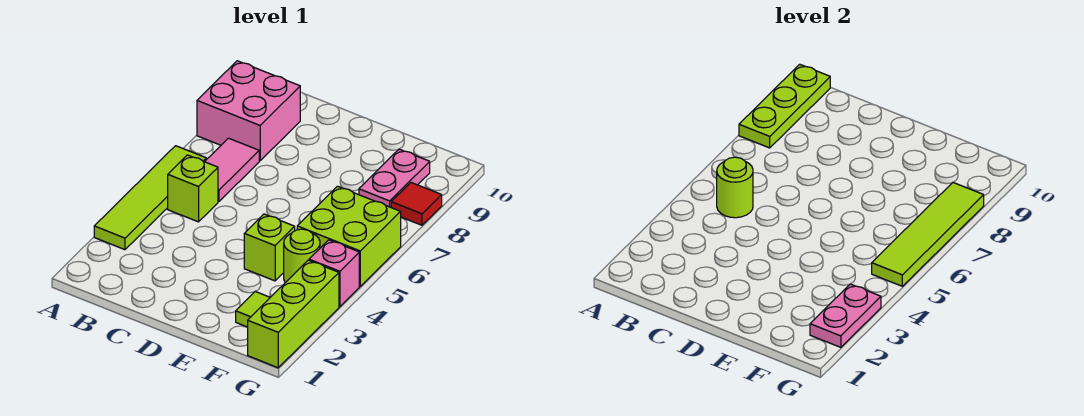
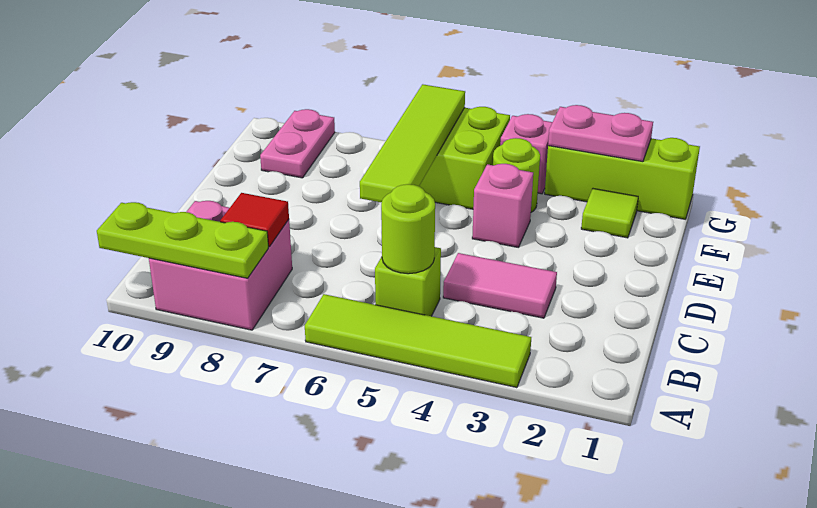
pink tile B6:B7 level 1 -> pink tile C3:C4 level 1
lime brick E4 level 1 -> pink brick E4 level 1
pink plate F8:F9 level 1 -> pink plate F9:G9 level 1
lime tile G5:G8 level 2 -> lime tile D6:G6 level 2
red tile G8 level 1 -> red tile B8 level 2

